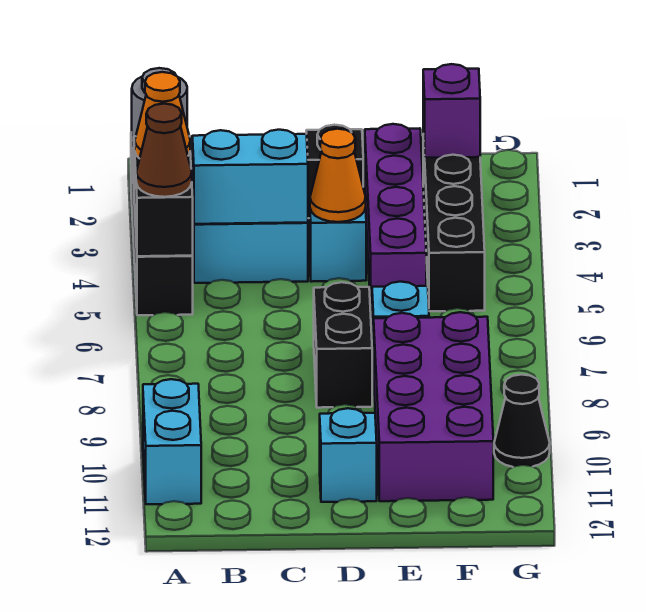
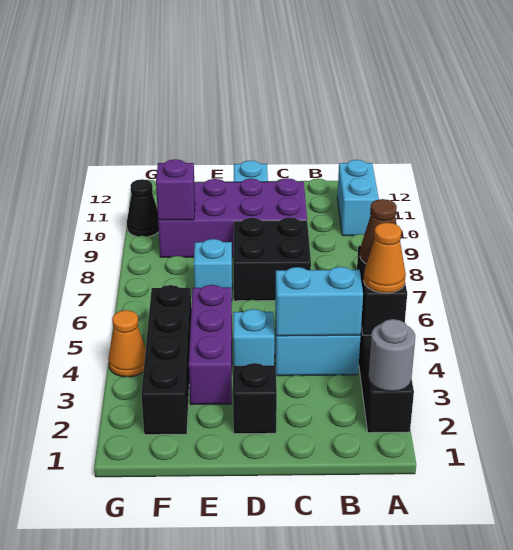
orange cone D4 level 2 -> orange cone G4 level 1
black brick D7:D8 level 1 -> black brick C7:D8 level 1
purple brick E2:E5 level 1 -> purple brick E3:E5 level 1
purple brick E8:F11 level 1 -> purple brick C9:F10 level 1
purple brick F2 level 2 -> purple brick F9 level 2

